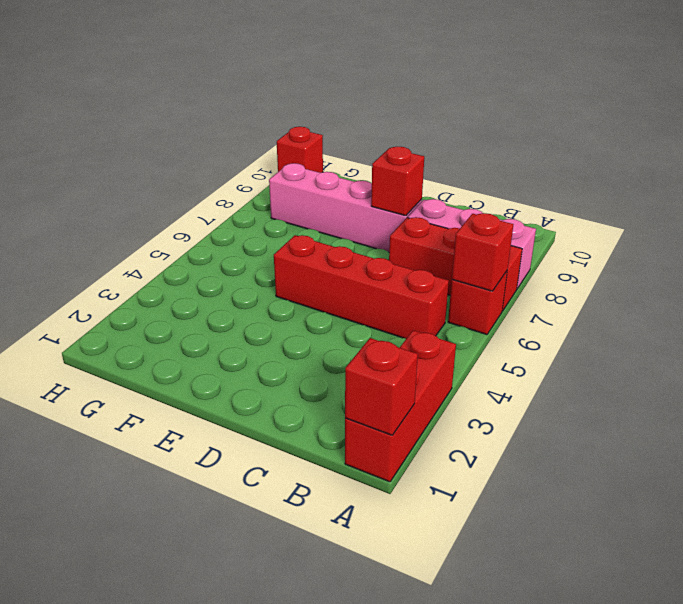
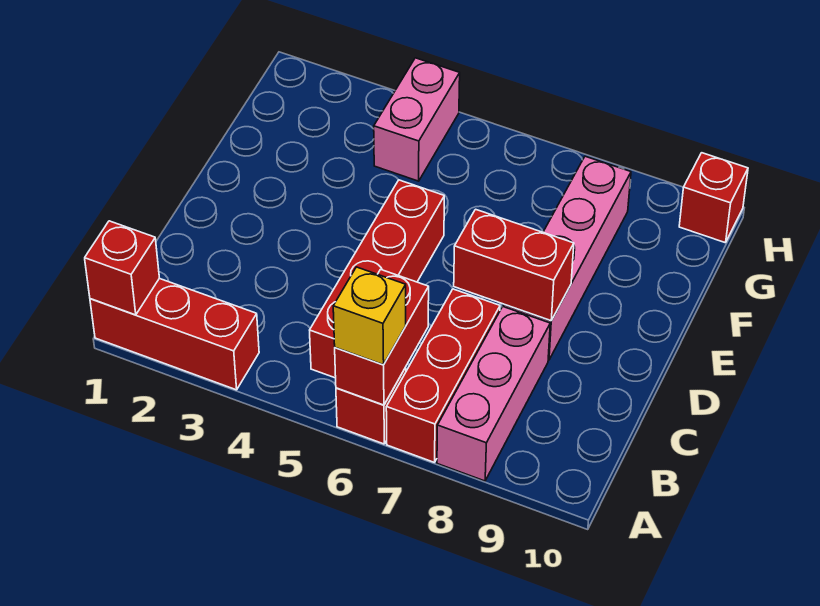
red brick A6 level 2 -> red brick A6:B6 level 2
none -> yellow brick A6 level 3
red brick D8 level 2 -> red brick D7:D8 level 2
none -> pink brick G4:H4 level 1

